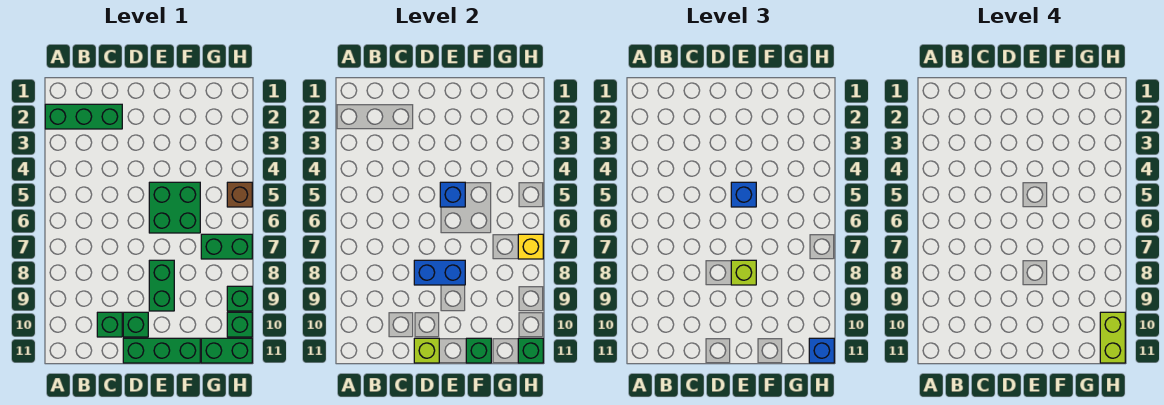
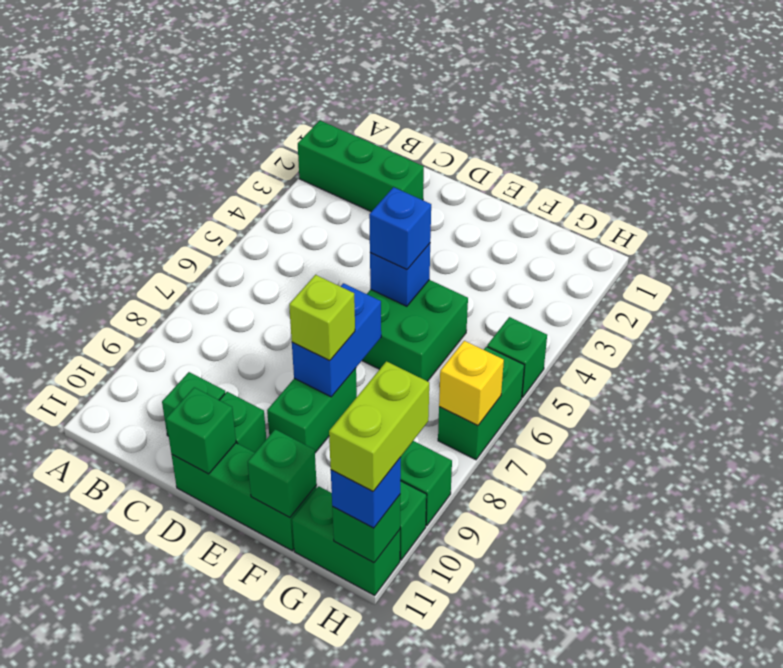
blue brick D8:E8 level 2 -> blue brick E7:E8 level 2
lime brick D11 level 2 -> green brick D11 level 2
green brick G7:H7 level 1 -> green brick H6:H7 level 1
brown brick H5 level 1 -> green brick H5 level 1

